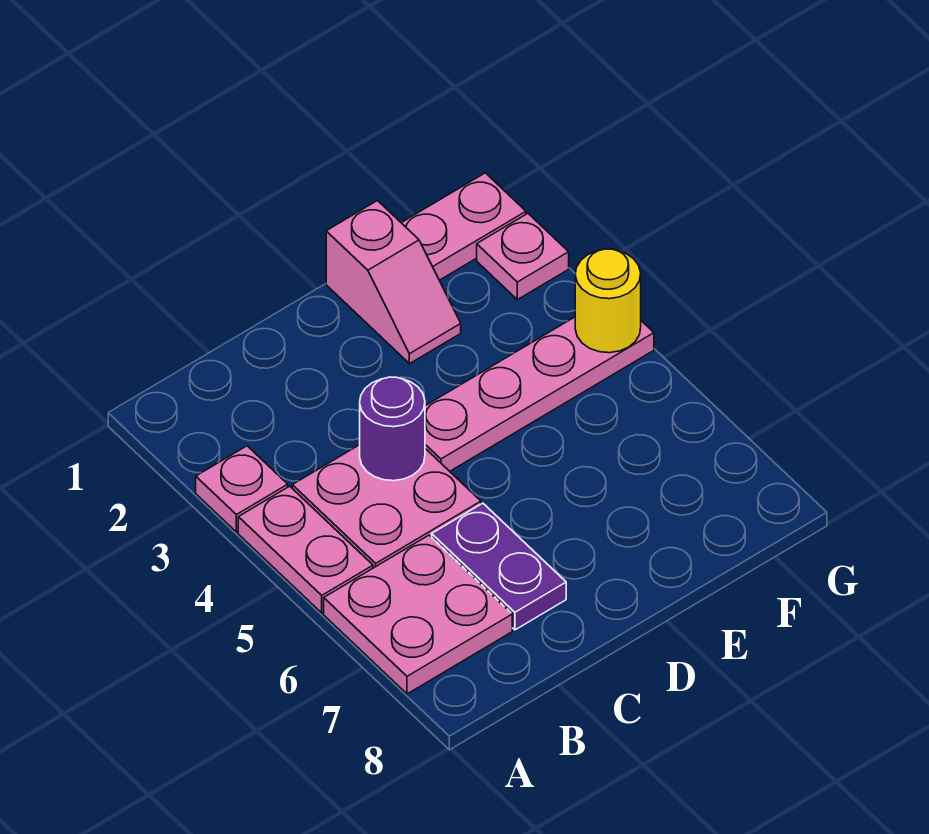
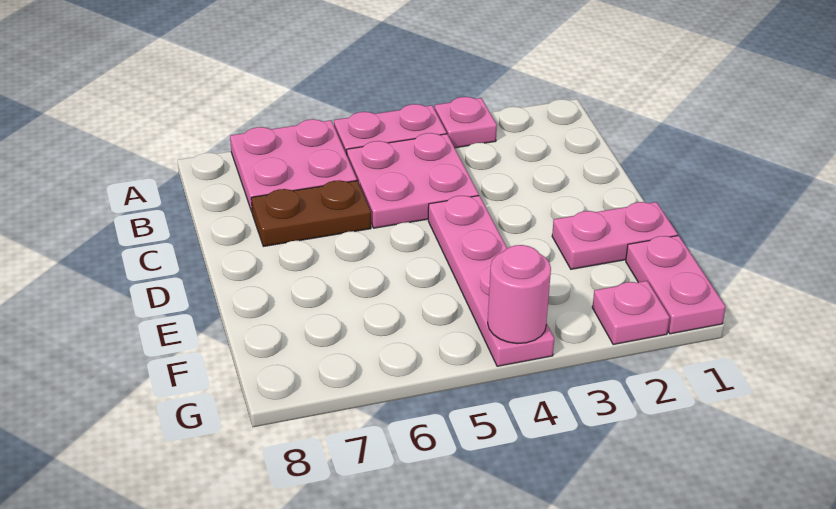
purple round brick C4 level 2 -> none
purple plate C6:C7 level 1 -> brown plate C6:C7 level 1
pink slope E1:E2 level 1 top 1 -> pink plate E1:E2 level 1
yellow round brick G4 level 2 -> pink round brick G4 level 2

